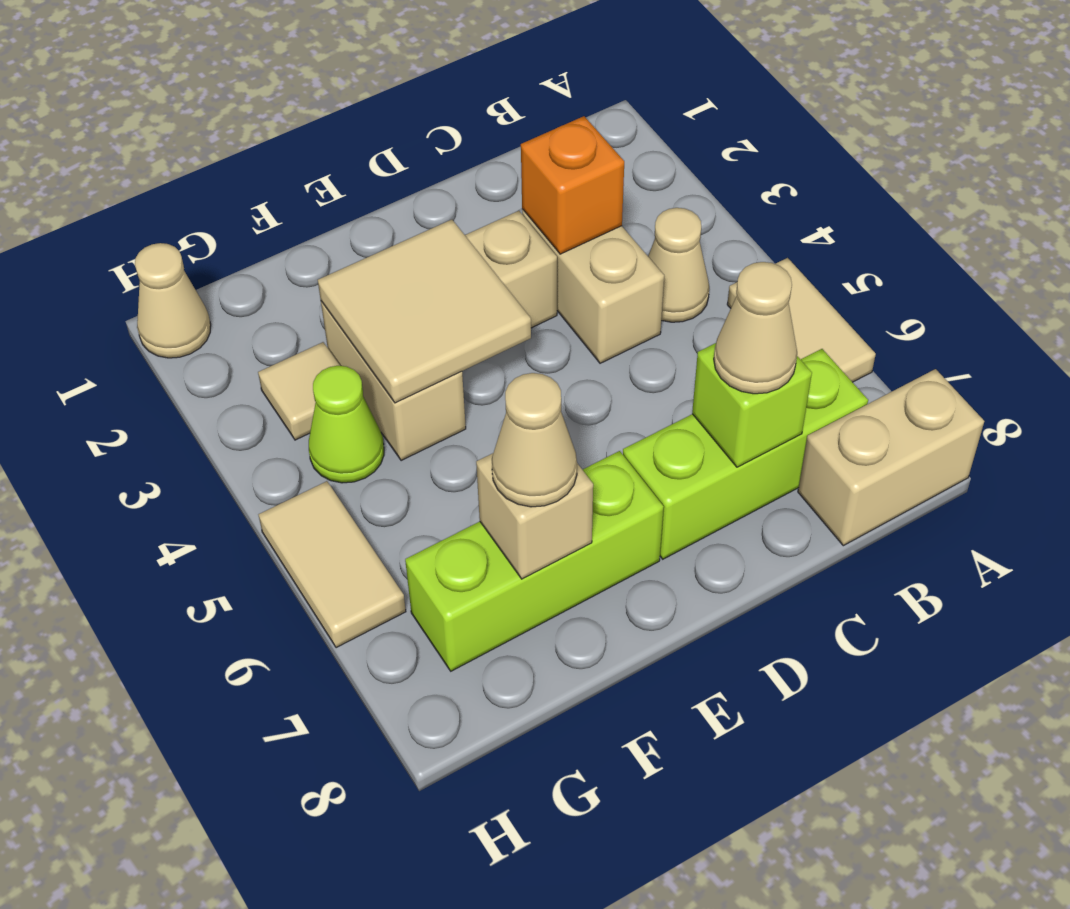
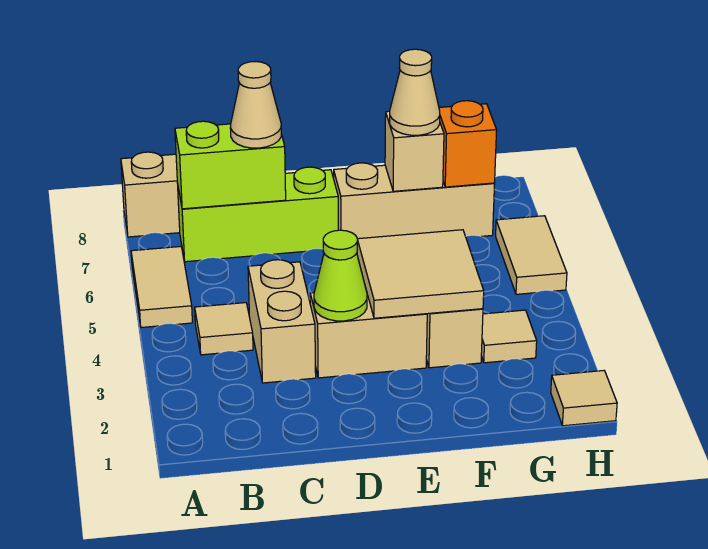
tan cone B4 level 1 -> tan tile B4 level 1
orange brick C3 level 2 -> orange brick G7 level 2
lime brick C7 level 2 -> lime brick B7:C7 level 2
lime brick E7:G7 level 1 -> tan brick E7:G7 level 1
lime cone G4 level 1 -> lime cone D3 level 2
tan cone H1 level 1 -> tan tile H1 level 1

